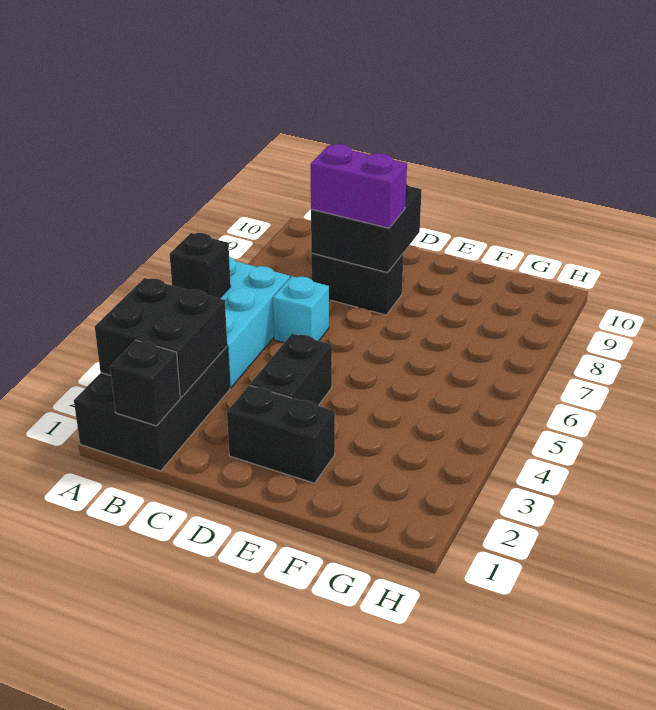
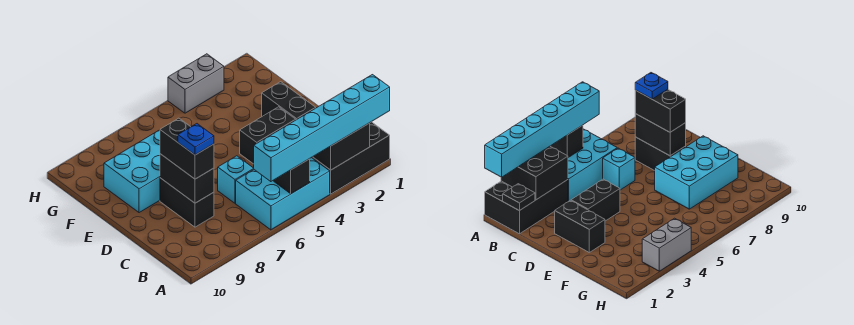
none -> cyan brick A1:A6 level 3
black brick B1 level 2 -> black plate B1 level 2
black brick C8:D9 level 2 -> black brick C8:D8 level 2
purple brick C8:D8 level 3 -> black brick C8:D8 level 3
none -> blue plate C8 level 4
none -> cyan brick E7:F9 level 1
none -> grey brick H3:H4 level 1

